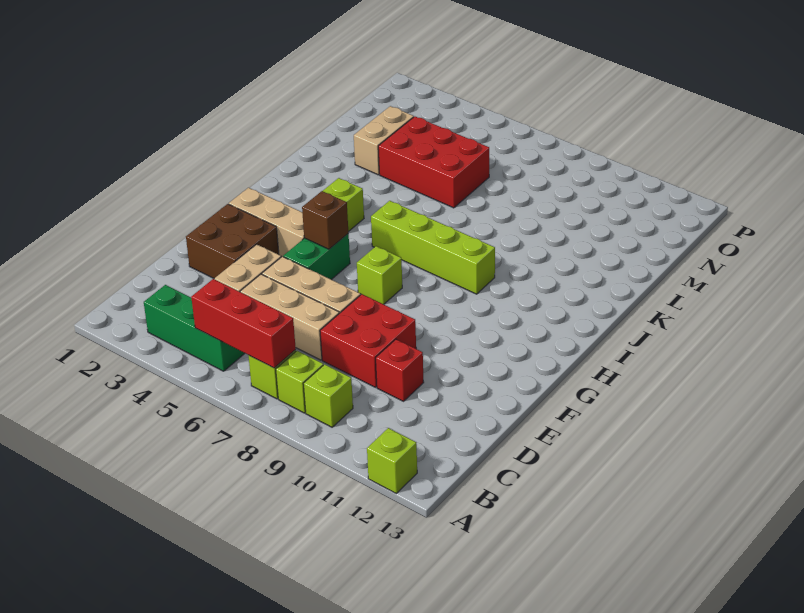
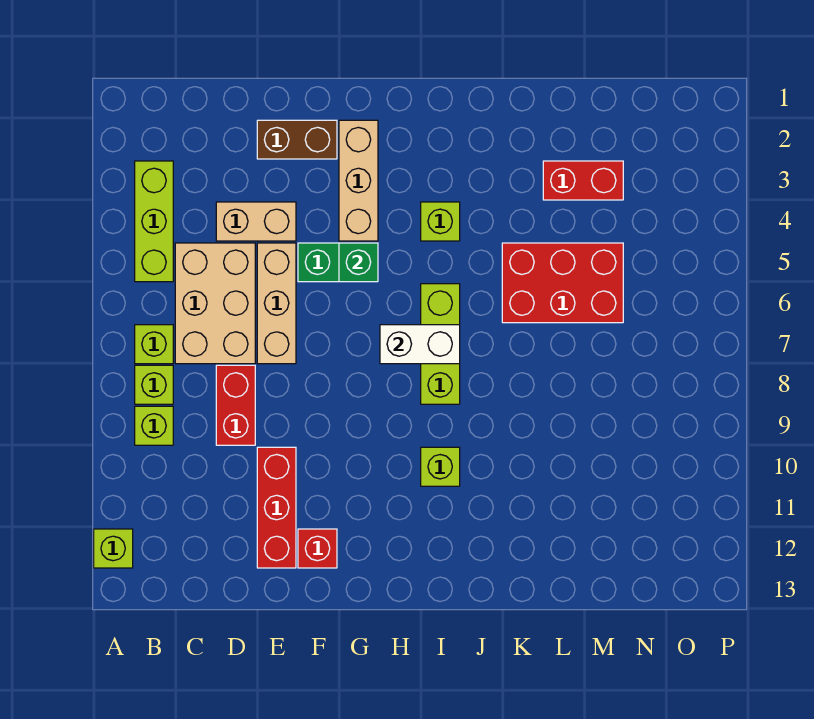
green brick B3:B5 level 1 -> lime brick B3:B5 level 1
red brick B5:B7 level 2 -> red brick E10:E12 level 1
tan brick D5:D7 level 1 -> tan brick C5:D7 level 1
red brick D8:E9 level 1 -> red brick D8:D9 level 1
red brick D10 level 1 -> red brick F12 level 1
brown brick E2:F3 level 1 -> brown brick E2:F2 level 1
brown brick G5 level 2 -> green brick G5 level 2
lime brick G7 level 1 -> lime brick I10 level 1
none -> white brick H7:I7 level 2
lime brick I6:I9 level 1 -> lime brick I6:I8 level 1
tan brick L3:M3 level 1 -> red brick L3:M3 level 1
red brick L4:M6 level 1 -> red brick K5:M6 level 1

